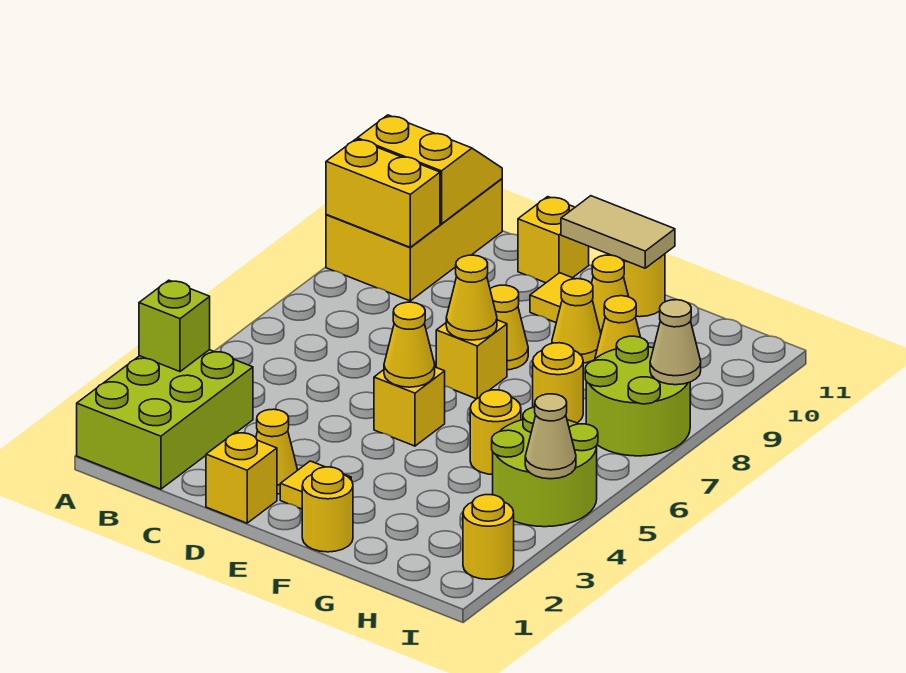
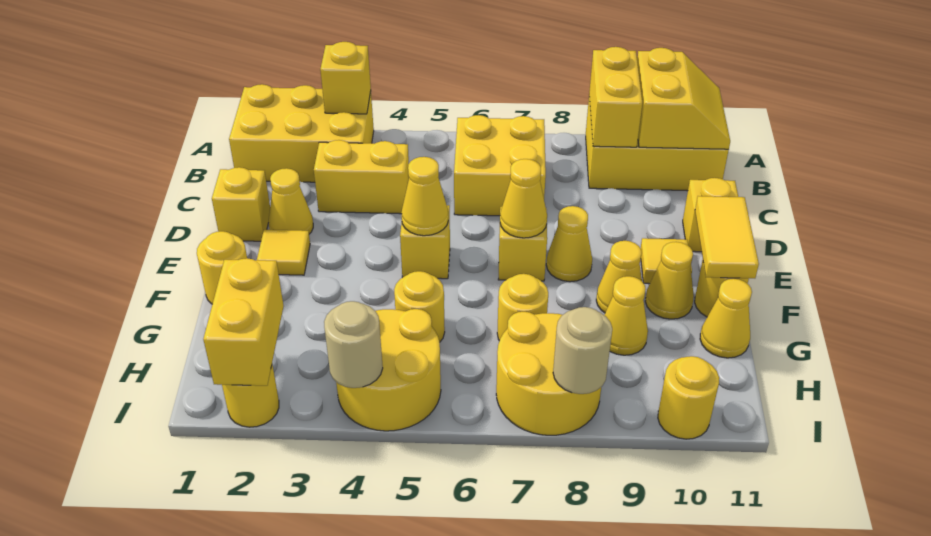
lime brick A1:B3 level 1 -> yellow brick A1:B3 level 1
lime brick A3 level 2 -> yellow brick A3 level 2
none -> yellow brick B6:C7 level 1
none -> yellow brick C3:C4 level 1
tan tile E11:F11 level 2 -> yellow tile E11:F11 level 2
none -> yellow cone G11 level 1
none -> yellow brick H2:I2 level 2
lime round brick H4:I5 level 1 -> yellow round brick H4:I5 level 1
lime round brick H7:I8 level 1 -> yellow round brick H7:I8 level 1
tan cone I4 level 2 -> tan round brick I4 level 2
tan cone I8 level 2 -> tan round brick I8 level 2
none -> yellow round brick I10 level 1

